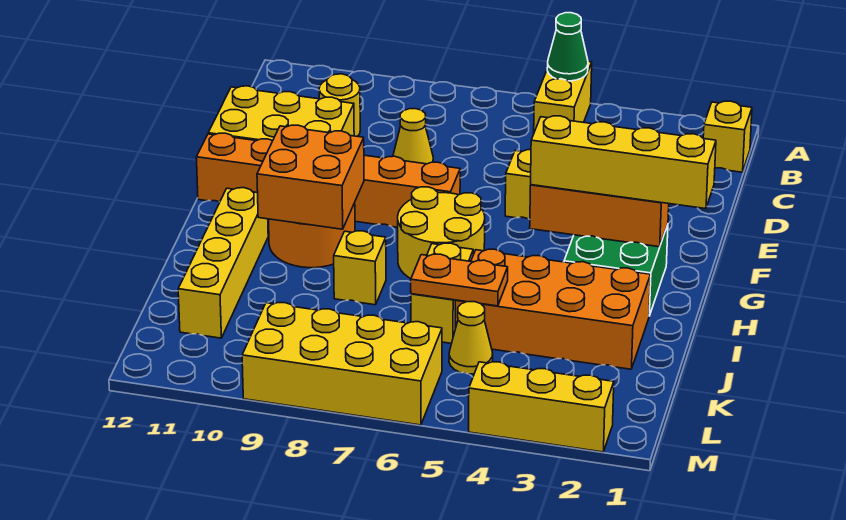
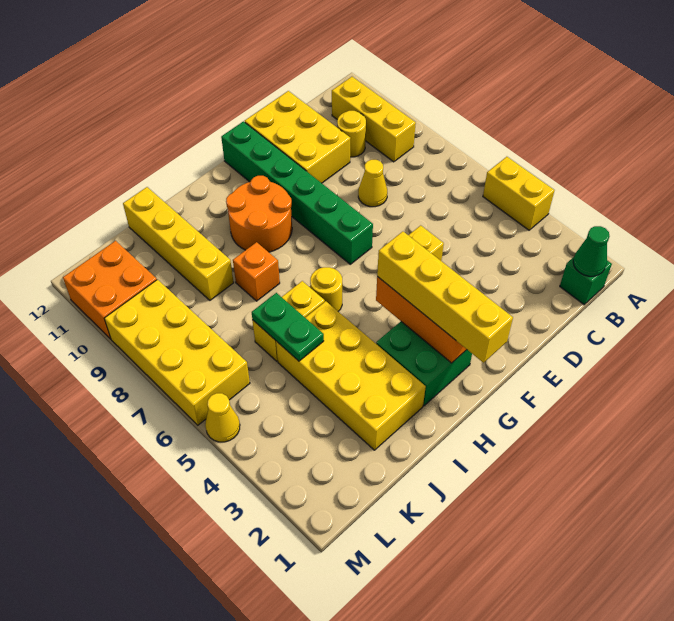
yellow brick A5:B5 level 1 -> yellow brick A4:A5 level 1
green cone A5 level 2 -> green cone B1 level 2
yellow brick B1 level 1 -> green brick B1 level 1
orange brick F7:F12 level 1 -> green brick F7:F12 level 1
yellow round brick G6:H7 level 1 -> yellow round brick H6 level 1
orange brick G9:H10 level 2 -> orange brick L10:M11 level 1
yellow brick H11:K11 level 1 -> yellow brick J9:J12 level 1
orange brick I2:J5 level 1 -> yellow brick I2:J5 level 1
yellow brick I8 level 1 -> orange brick I8 level 1
orange plate J5:J6 level 2 -> green plate J5:J6 level 2
yellow cone K5 level 1 -> yellow cone M5 level 1
yellow brick M2:M4 level 1 -> yellow brick B9:B11 level 1

